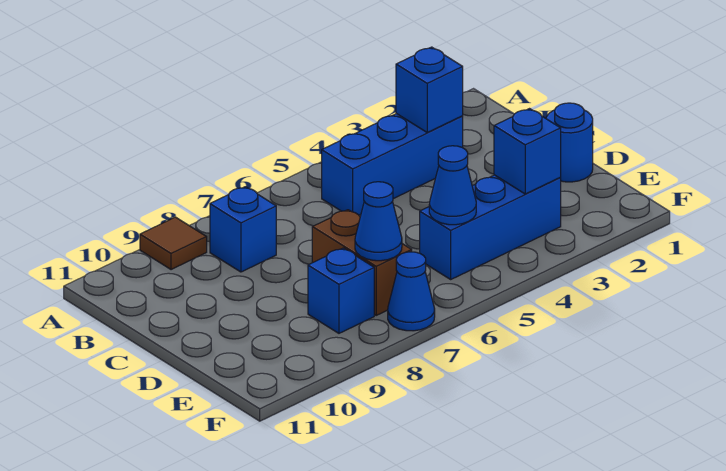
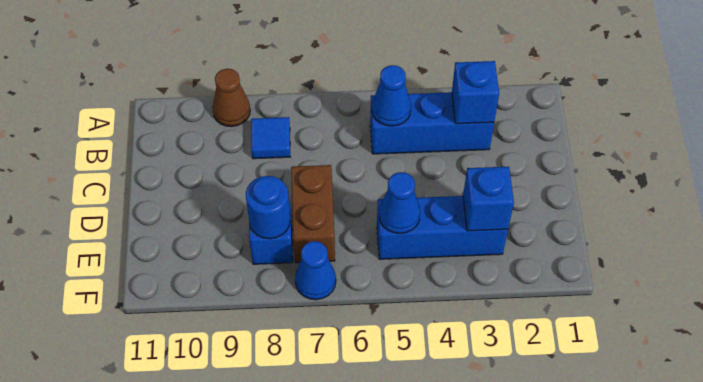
brown tile A9 level 1 -> brown cone A9 level 1
blue brick B8 level 1 -> blue tile B8 level 1
blue round brick D1 level 1 -> blue round brick E8 level 2
blue cone E7 level 2 -> blue cone B5 level 2

